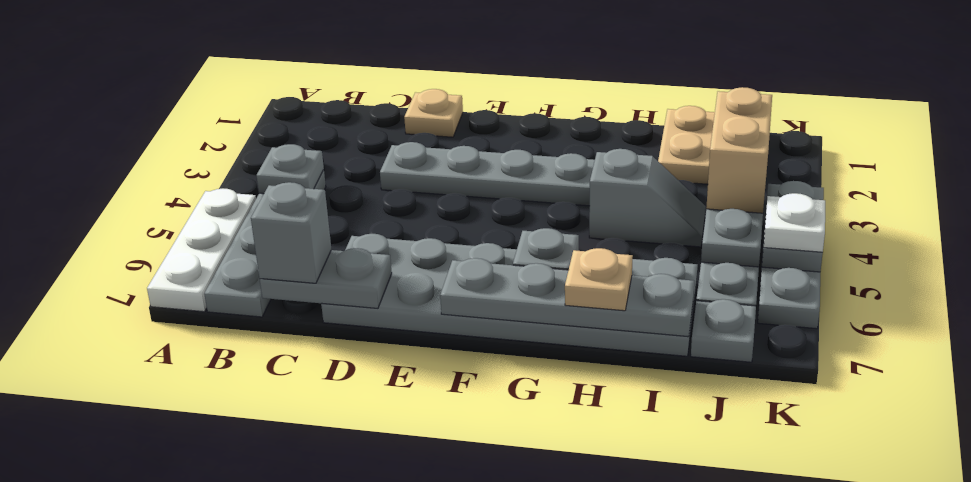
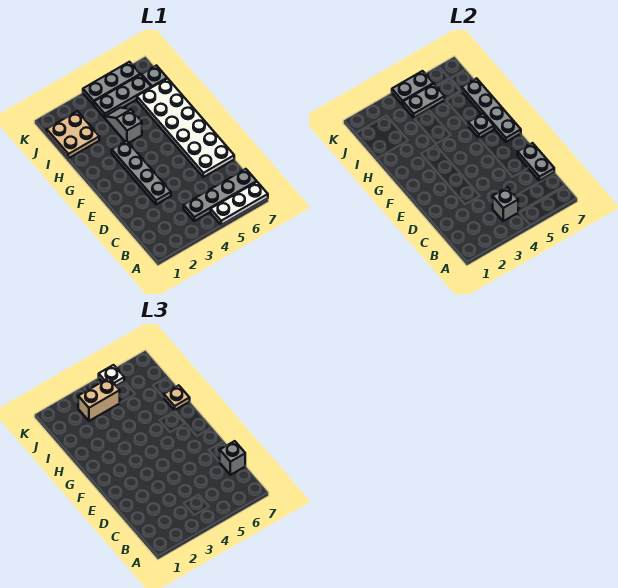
grey plate B4 level 2 -> grey brick B4 level 2
tan plate D1 level 1 -> none
grey plate D6:I7 level 1 -> white plate D6:I7 level 1

